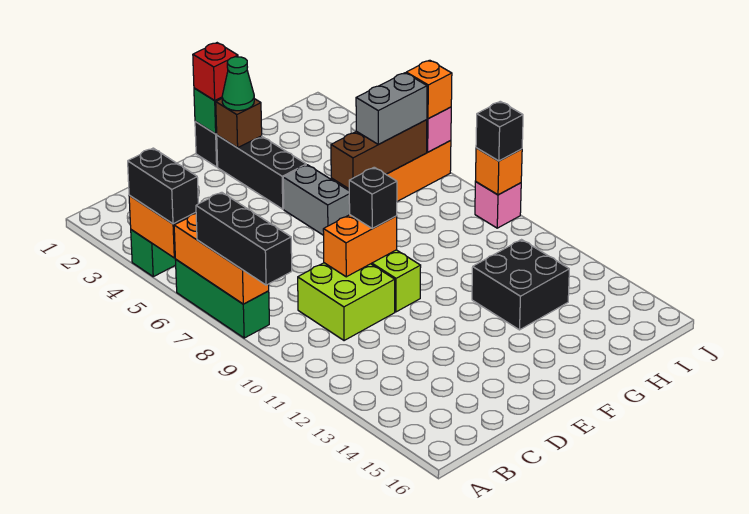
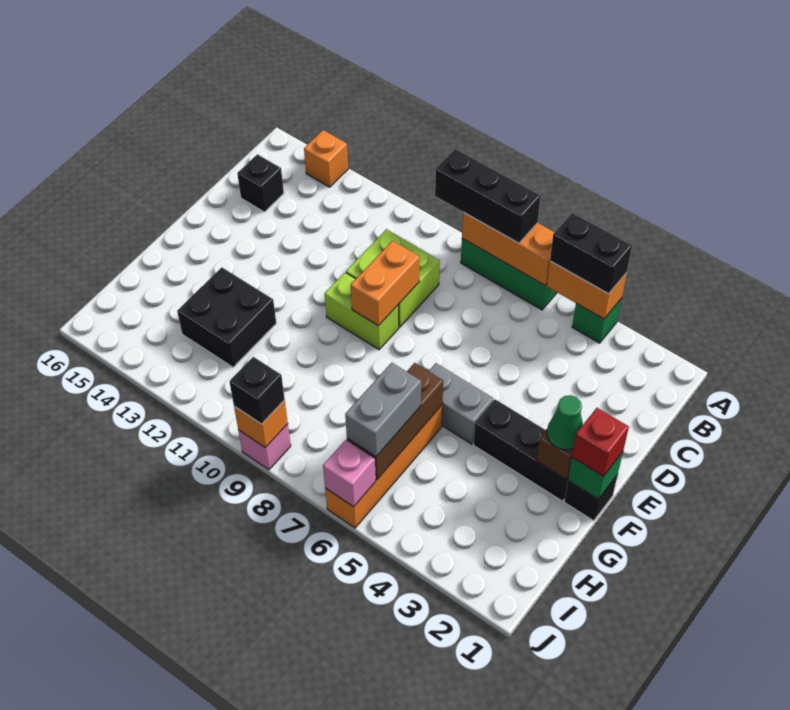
black brick E9 level 3 -> black brick C15 level 1
orange brick J6 level 3 -> orange brick A14 level 1

